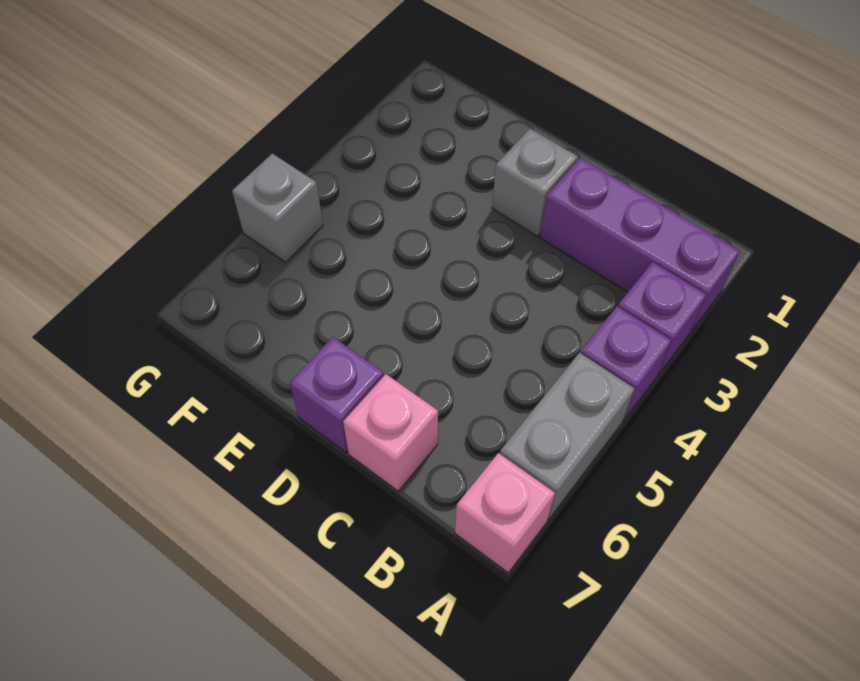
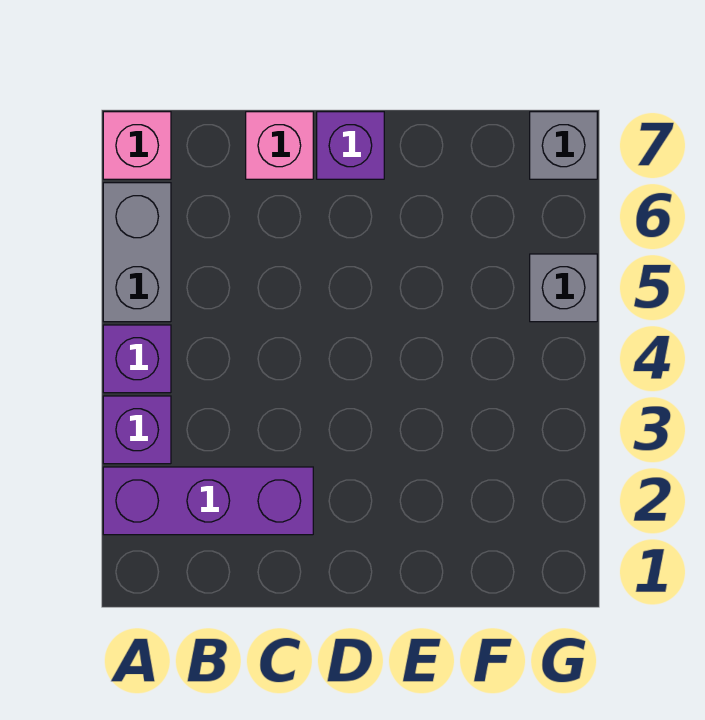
grey brick D2 level 1 -> grey brick G7 level 1

